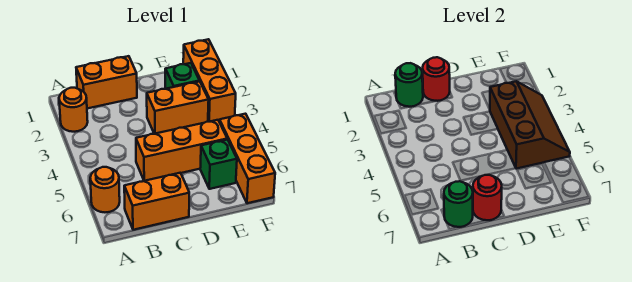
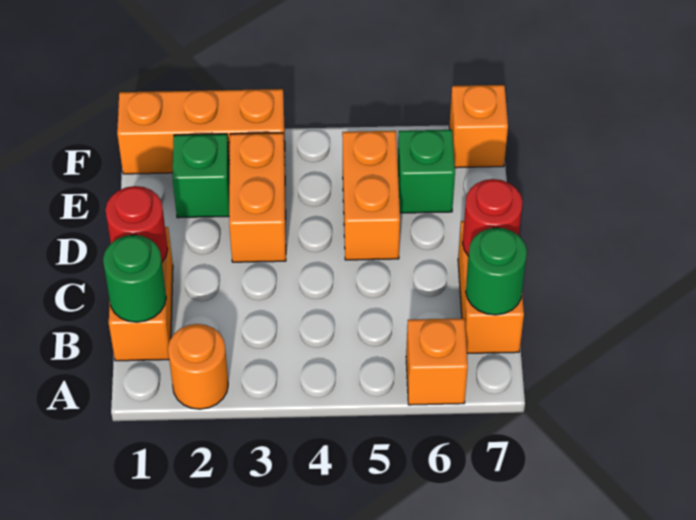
orange round brick A6 level 1 -> orange brick A6 level 1
orange brick C5:E5 level 1 -> orange brick D5:E5 level 1
brown slope E3:F5 level 2 top E -> none
orange brick F5:F7 level 1 -> orange brick F7 level 1

